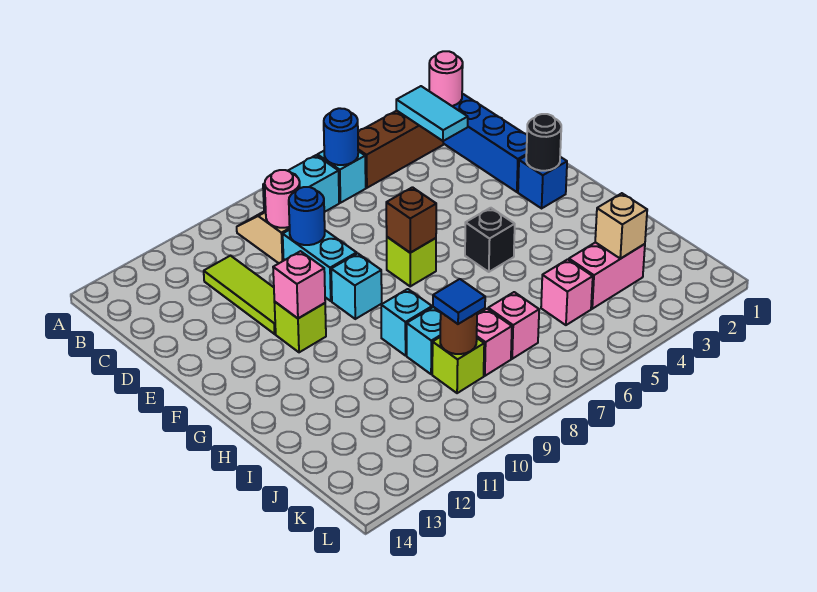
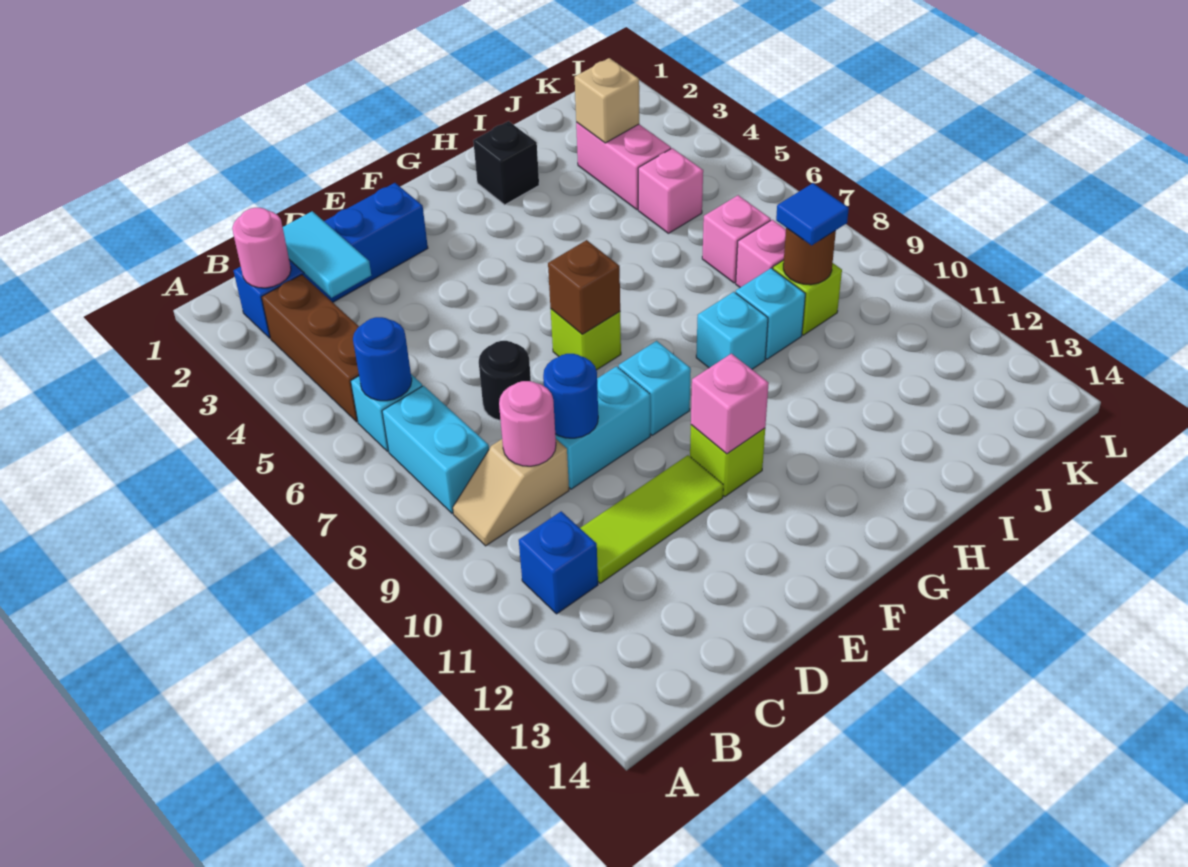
cyan tile B3:C3 level 2 -> cyan tile C2:C3 level 2
blue brick F2 level 1 -> blue brick B11 level 1
black round brick F2 level 2 -> black round brick D7 level 1
black brick G5 level 1 -> black brick H2 level 1

